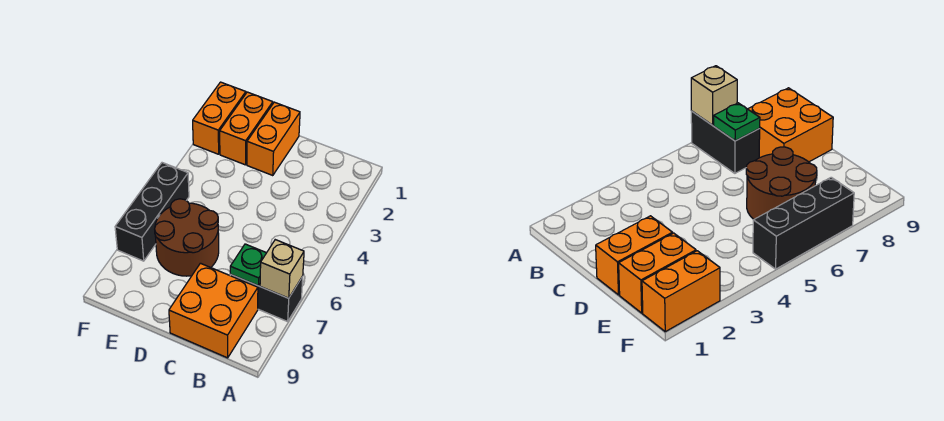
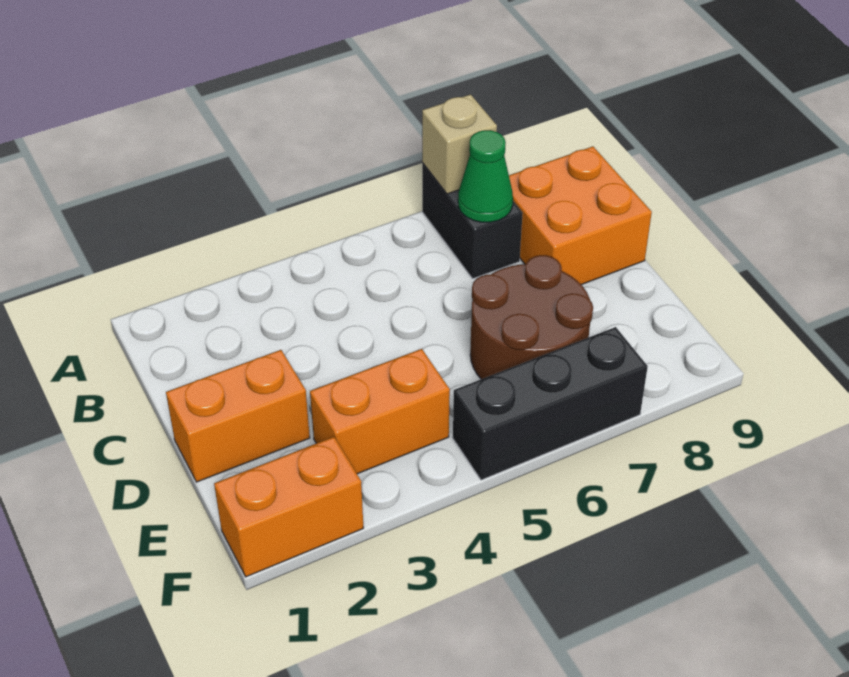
green plate B7 level 2 -> green cone B7 level 2
orange brick E1:E2 level 1 -> orange brick E3:E4 level 1

